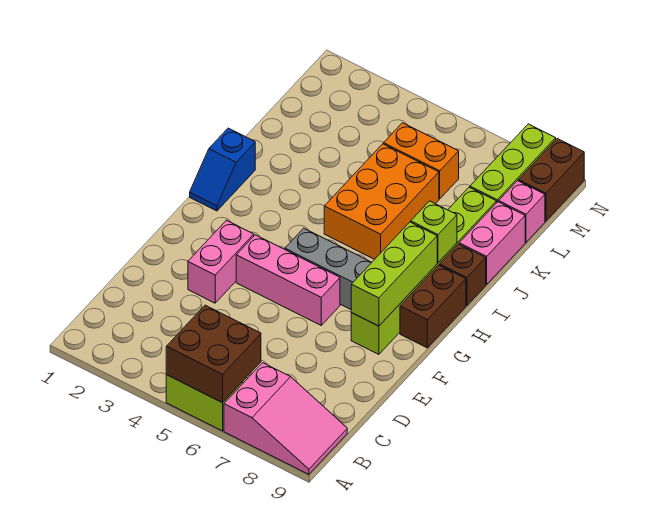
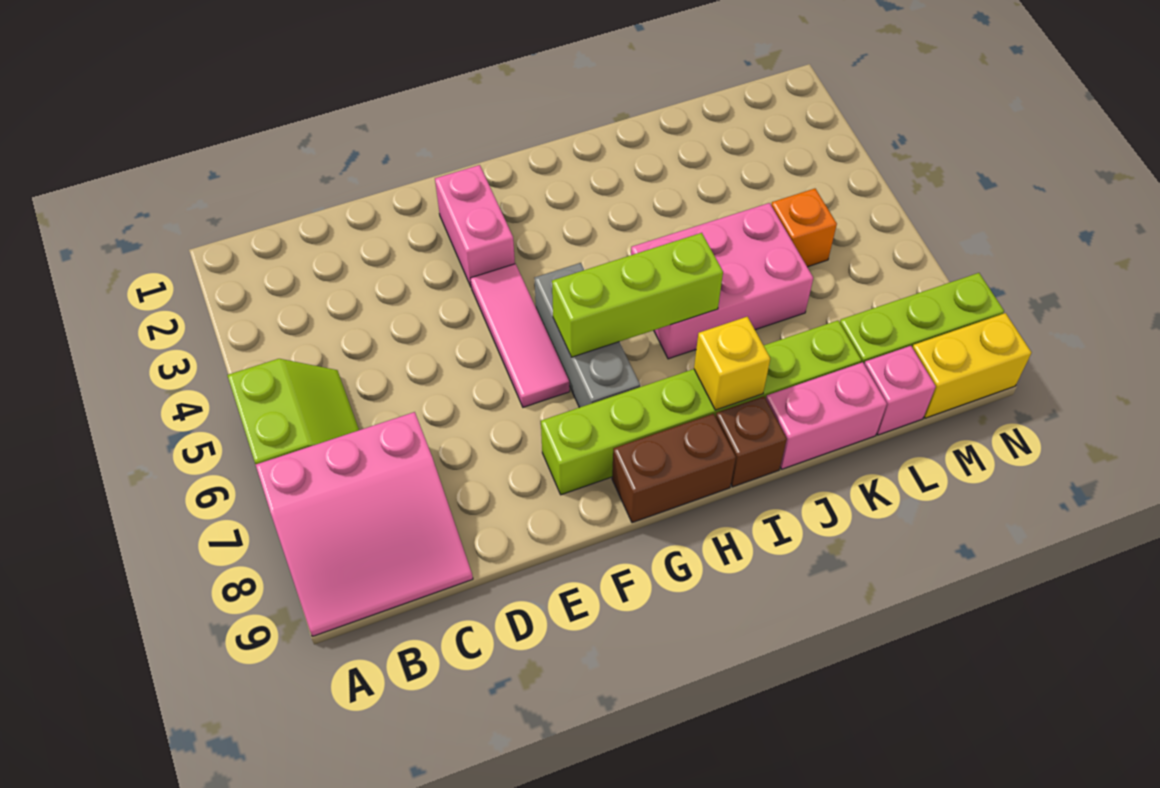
brown brick A5:B6 level 2 -> none
pink slope A7:B9 level 1 top 7 -> pink slope A7:C9 level 1 top 7
pink brick E3:F3 level 1 -> pink brick F2:F3 level 1
pink brick F4:F6 level 1 -> pink tile F4:F6 level 1
lime brick F8:H8 level 2 -> lime brick G6:I6 level 2
blue slope H1:I1 level 1 top I -> none
orange brick I5:K6 level 1 -> pink brick I5:K6 level 1
lime brick I8 level 2 -> yellow brick I8 level 2
orange brick L5:L6 level 1 -> orange brick L5 level 1
brown brick M9:N9 level 1 -> yellow brick M9:N9 level 1

